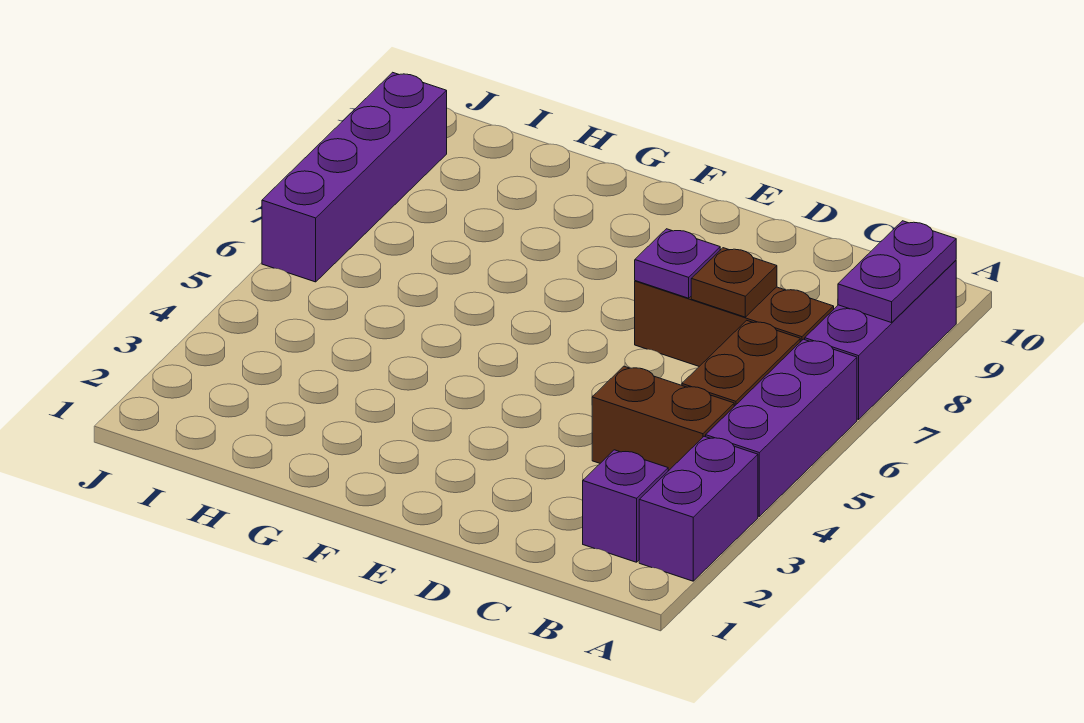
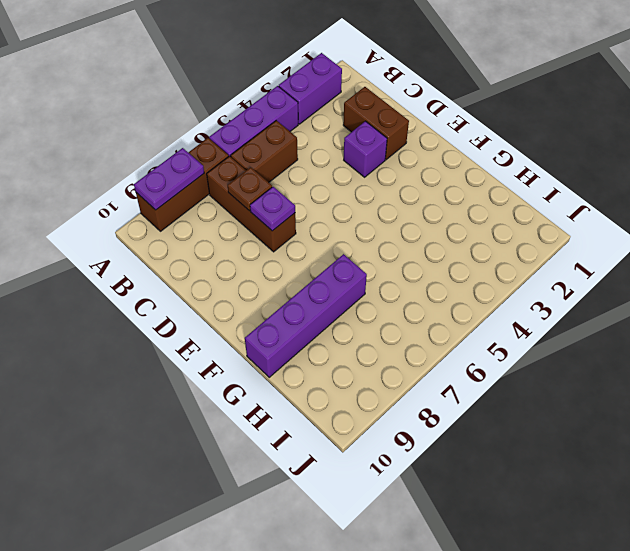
purple brick A7:A9 level 1 -> brown brick A7:A9 level 1
purple brick B2 level 1 -> purple brick D3 level 1
brown brick B4:C4 level 1 -> brown brick C2:D2 level 1
purple brick J6:J9 level 1 -> purple brick G7:G10 level 1

